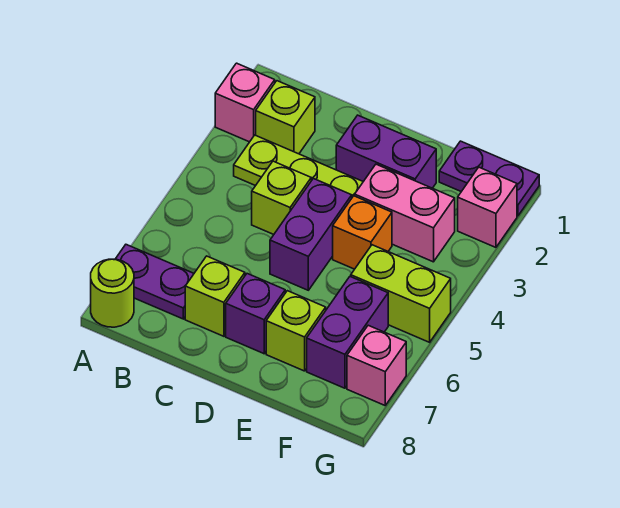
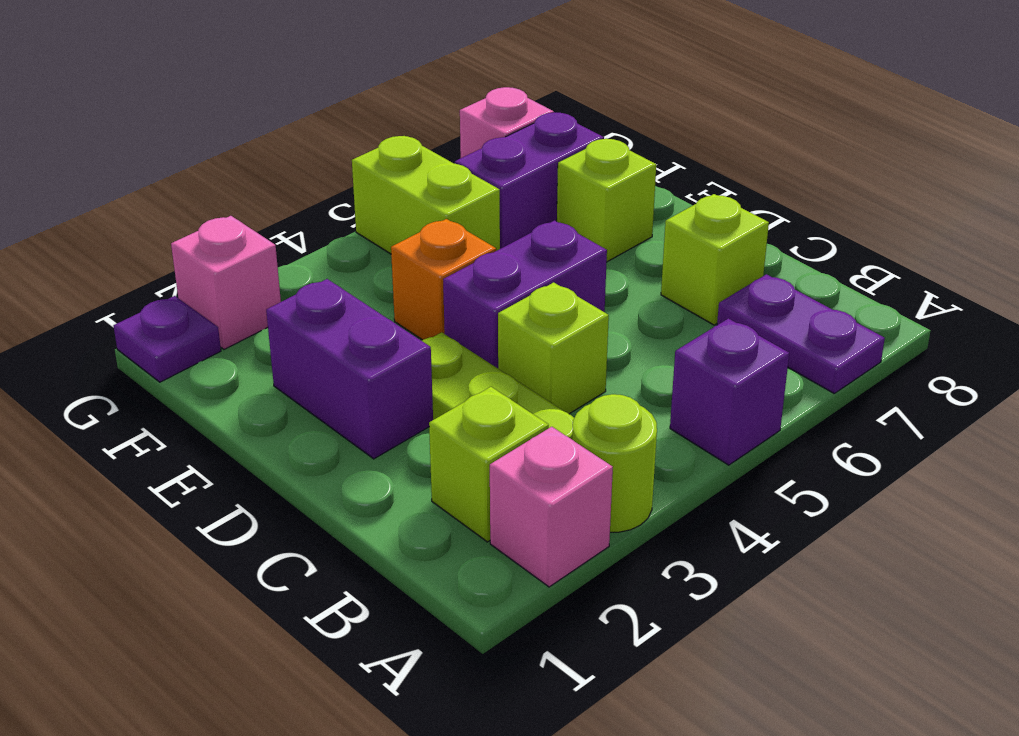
lime round brick A8 level 1 -> lime round brick A3 level 1
purple brick D7 level 1 -> purple brick A5 level 1
pink brick E3:F3 level 1 -> none
purple plate F1:G1 level 1 -> purple plate G1 level 1

